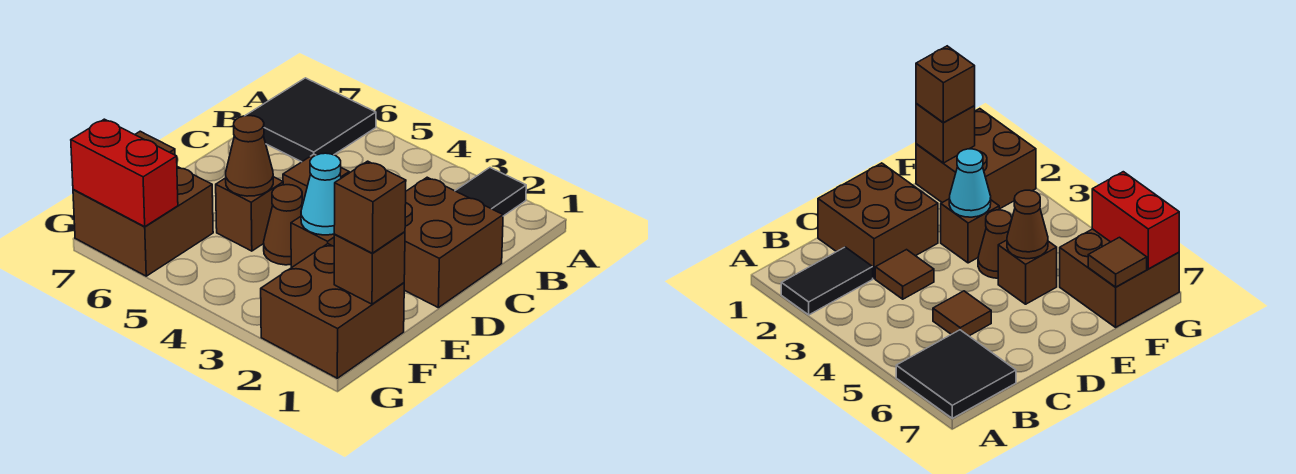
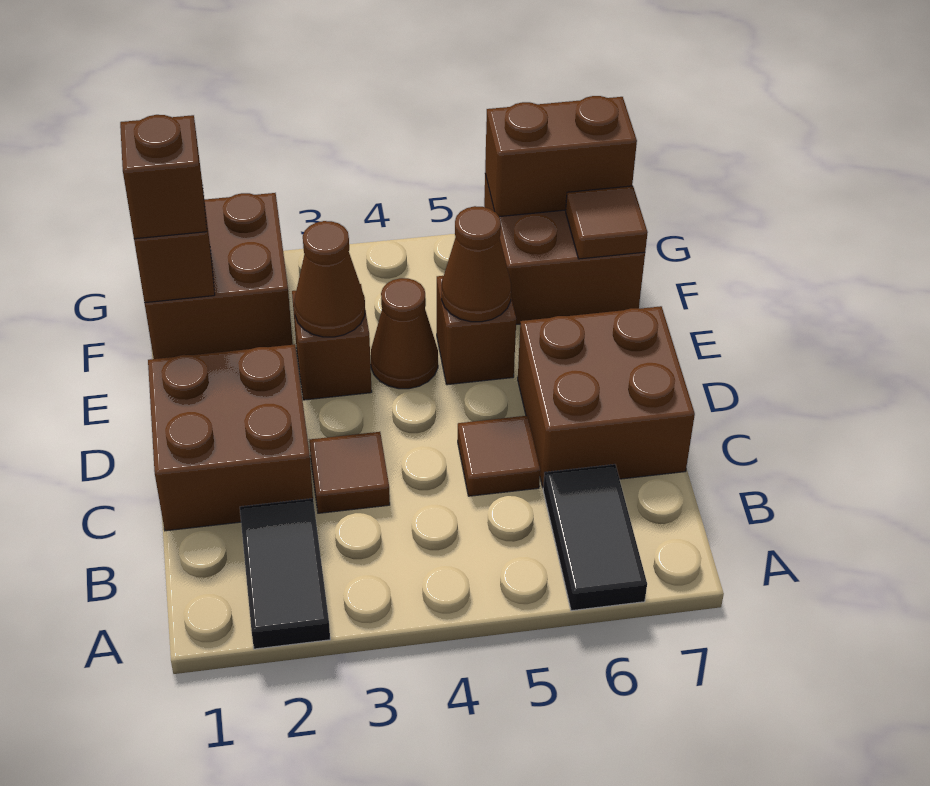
black tile A6:B7 level 1 -> black tile A6:B6 level 1
none -> brown brick C6:D7 level 1
cyan cone E3 level 2 -> brown cone E3 level 2
red brick G6:G7 level 2 -> brown brick G6:G7 level 2

